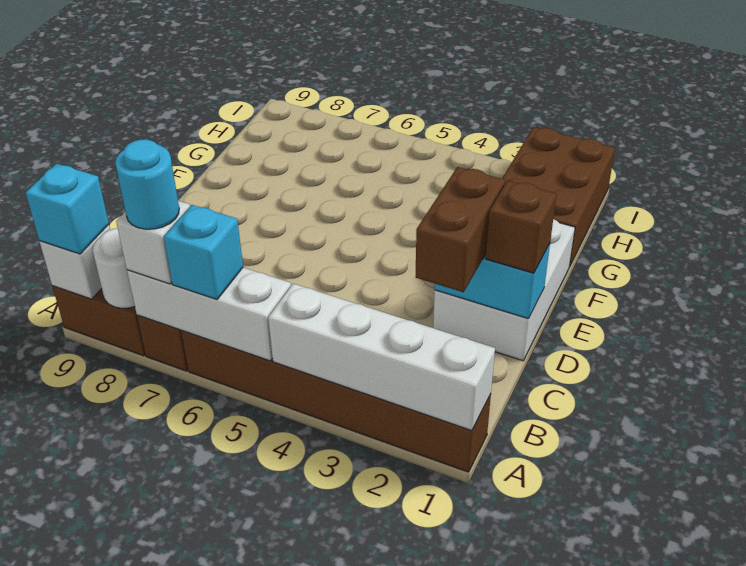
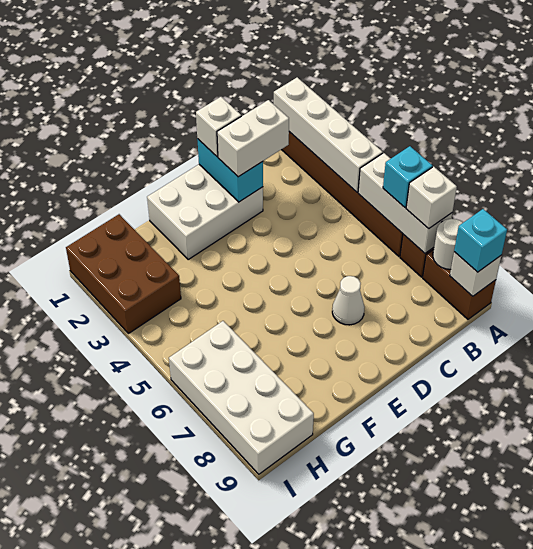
cyan round brick A7 level 4 -> none
brown brick C2:D2 level 3 -> white brick C2:D2 level 3
brown brick D1 level 3 -> white brick D1 level 3
none -> white cone D7 level 1
brown brick G1:I2 level 1 -> brown brick H1:I3 level 1
none -> white brick H6:I9 level 1

